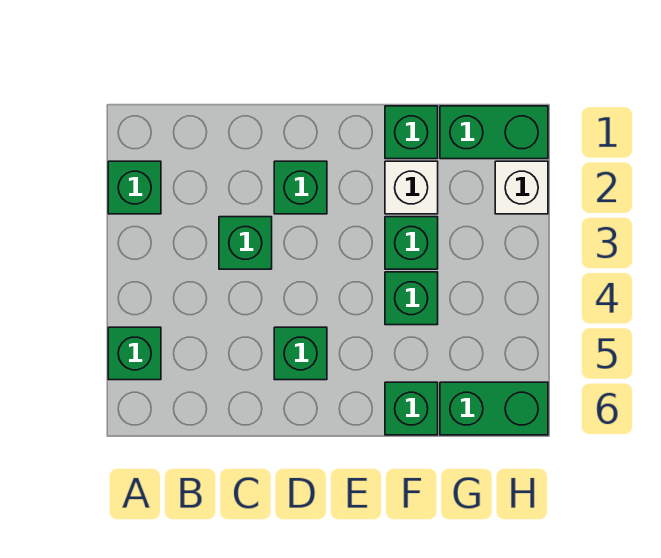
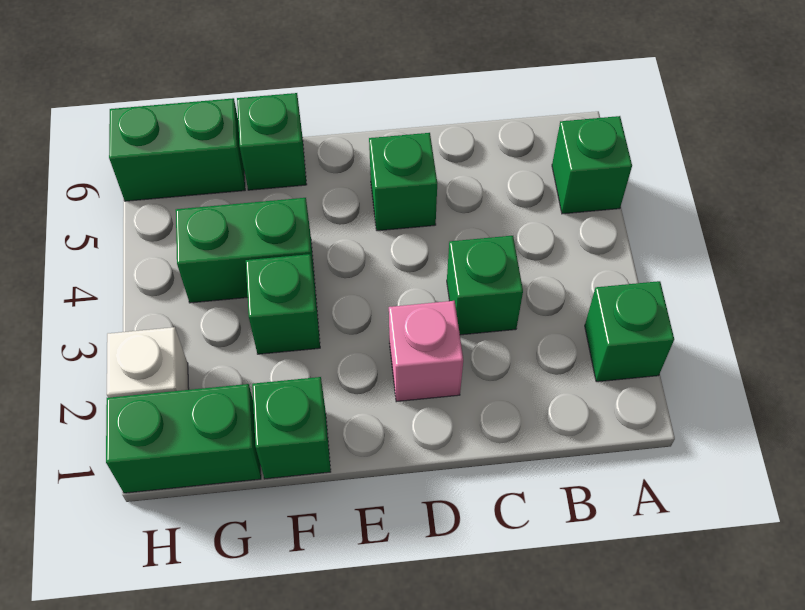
green brick D2 level 1 -> pink brick D2 level 1
white brick F2 level 1 -> none
green brick F4 level 1 -> green brick F4:G4 level 1

